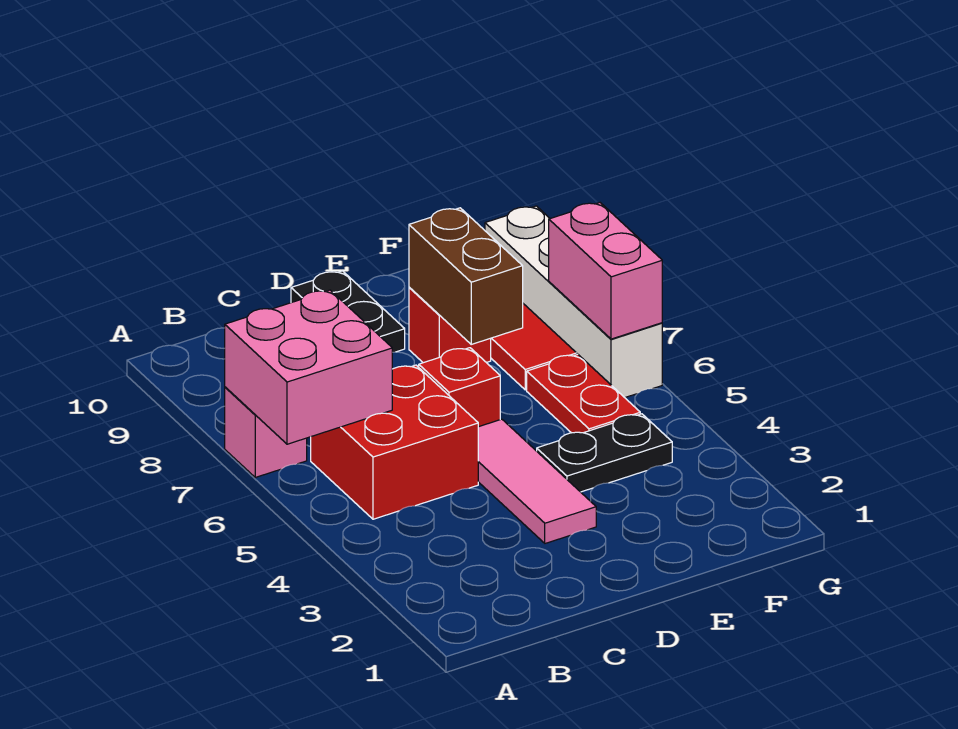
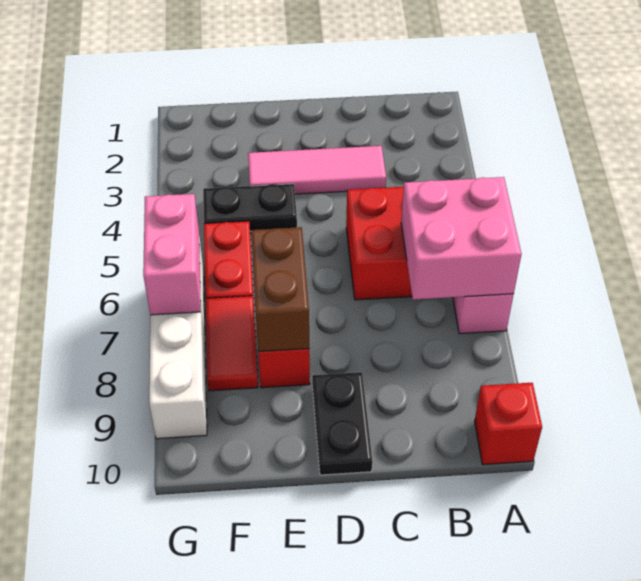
pink tile D3:D5 level 1 -> pink tile C3:E3 level 1
red brick D6 level 1 -> red brick A10 level 1

